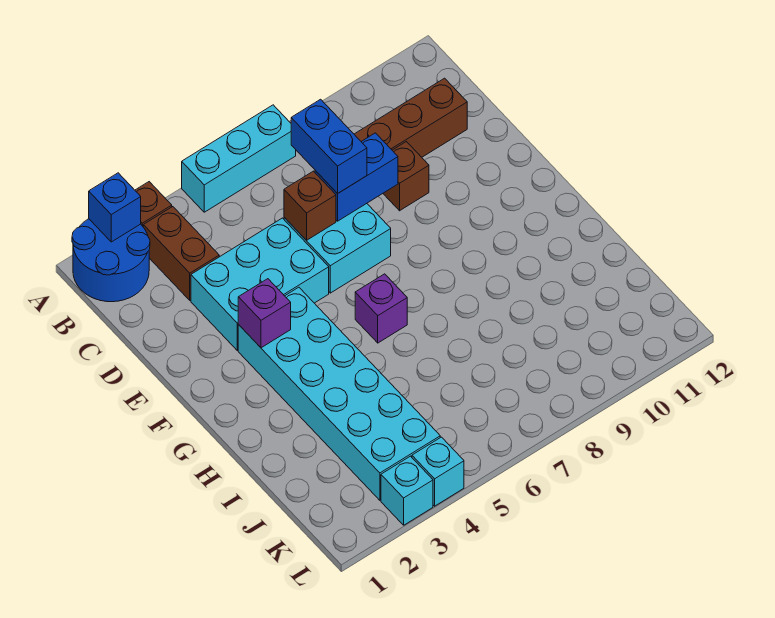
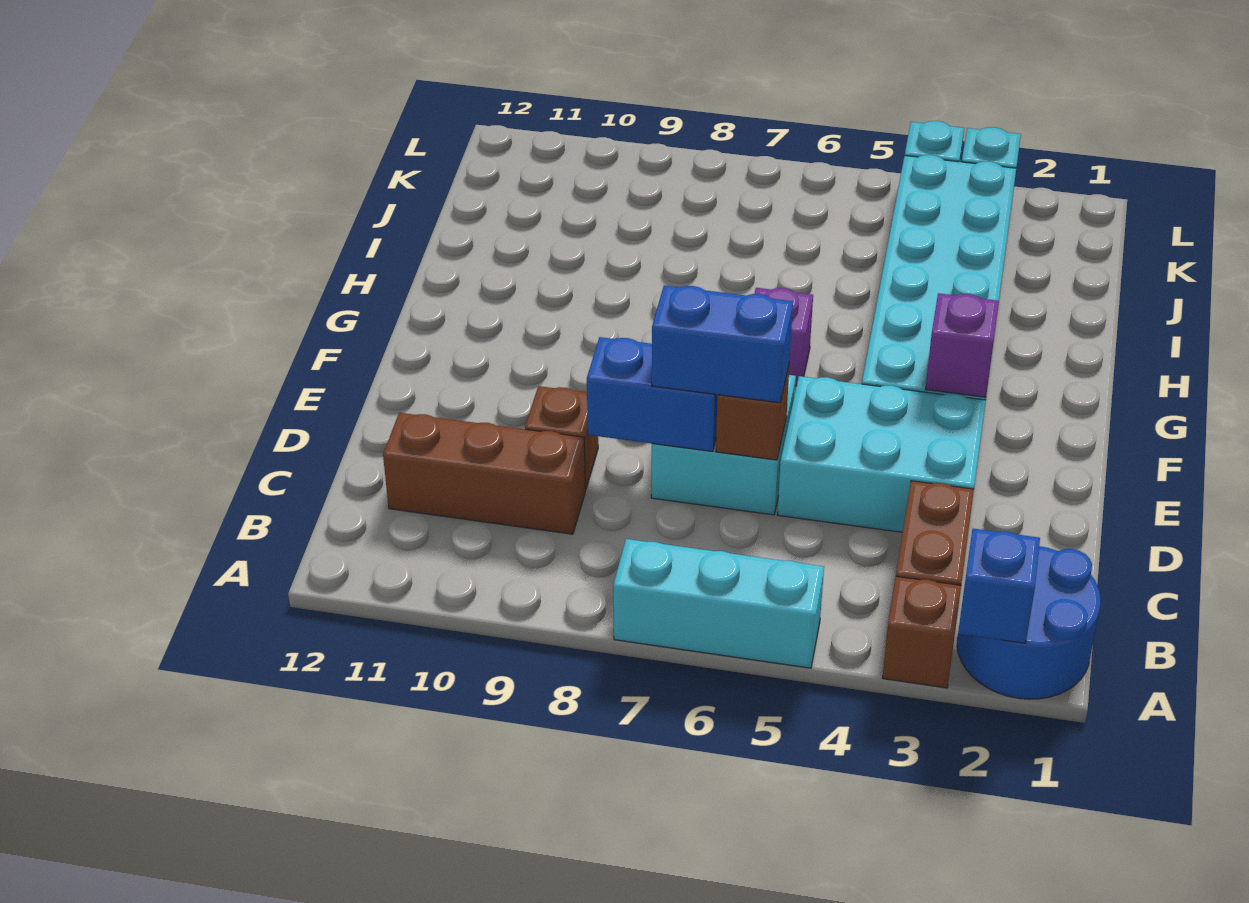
blue brick C7:D7 level 3 -> blue brick D6:D7 level 3

